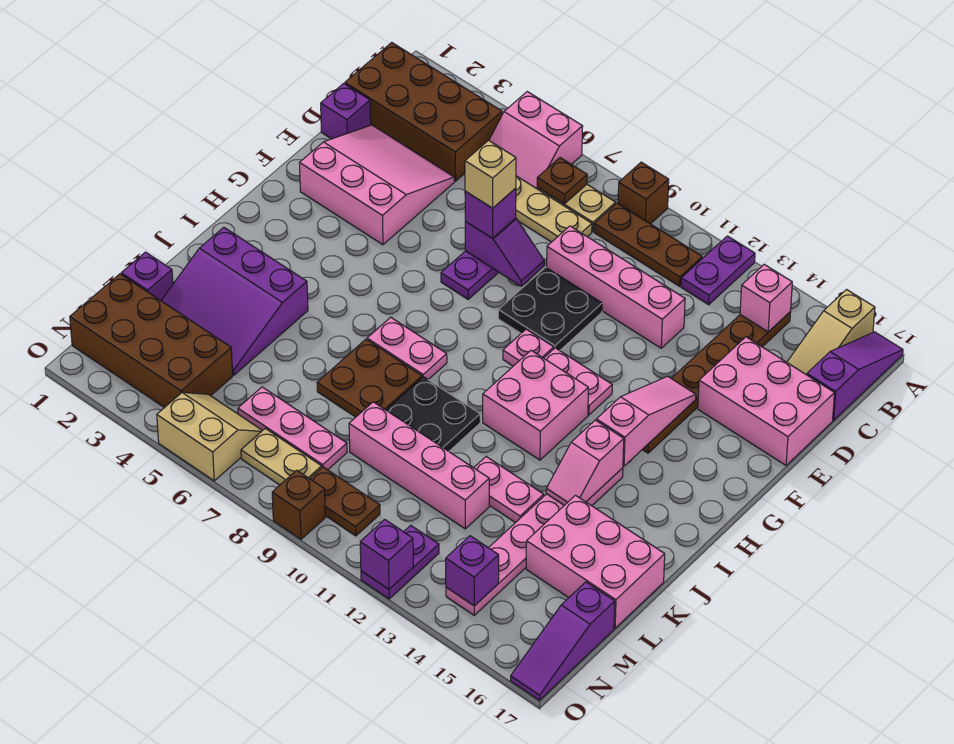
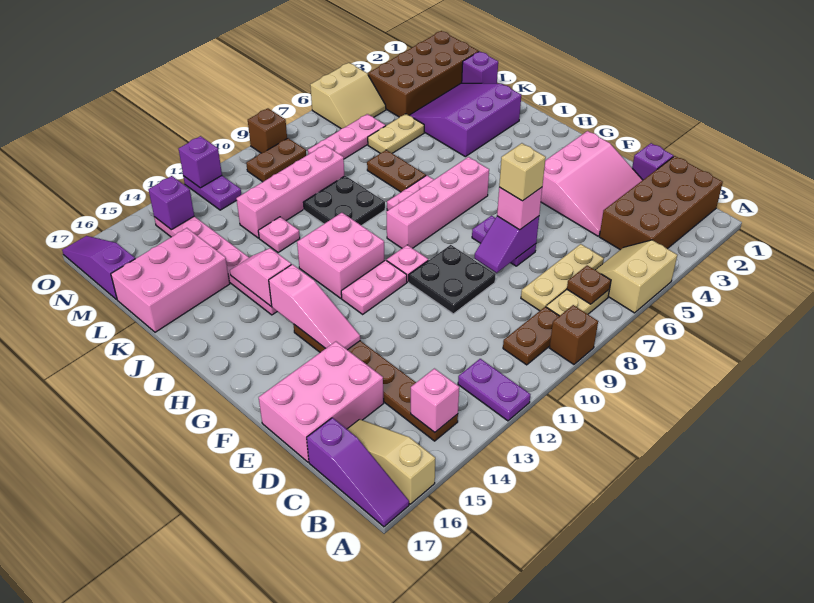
pink slope A5:B6 level 1 top A -> tan slope A5:B6 level 1 top A
brown plate B9:B11 level 1 -> brown plate B9:B10 level 1
pink brick D9:D12 level 1 -> pink brick H6:H9 level 1
purple brick E7 level 3 -> pink brick E7 level 3
brown plate J7:K8 level 1 -> brown plate J7:K7 level 1
pink plate K12:K13 level 1 -> pink plate K12 level 1
tan plate N7:N8 level 1 -> tan plate L5:L6 level 1

